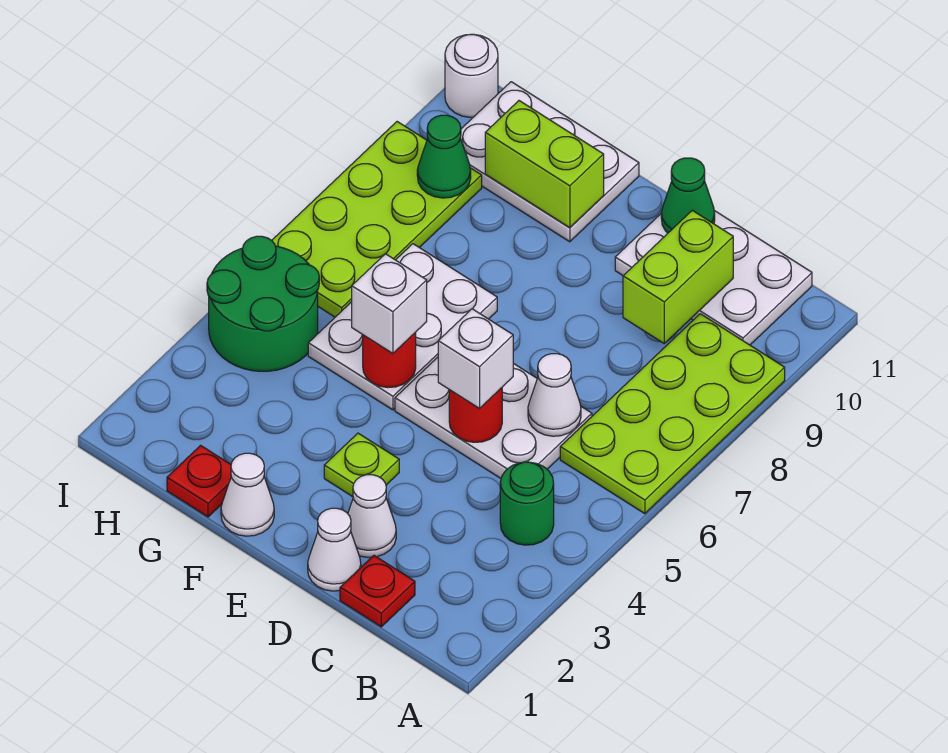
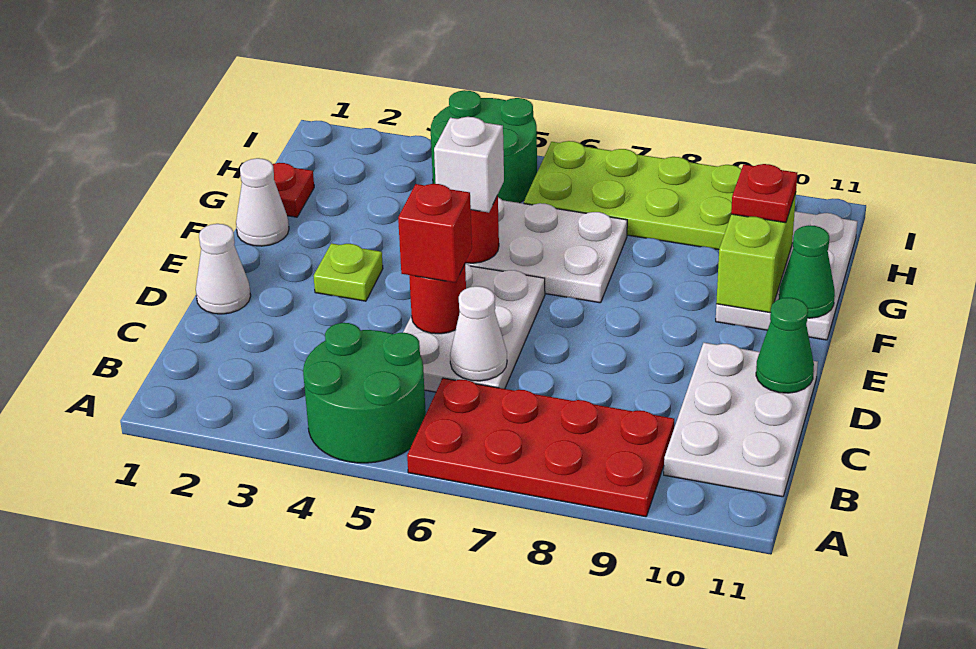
lime plate A6:B9 level 1 -> red plate A6:B9 level 1
green round brick B4 level 1 -> green round brick A4:B5 level 1
red plate C1 level 1 -> red plate G10 level 3
lime brick C9:C10 level 2 -> none
white cone D2 level 1 -> none
white brick D5 level 3 -> red brick D5 level 3
green cone H9 level 2 -> green cone F11 level 2
white round brick I11 level 1 -> none

